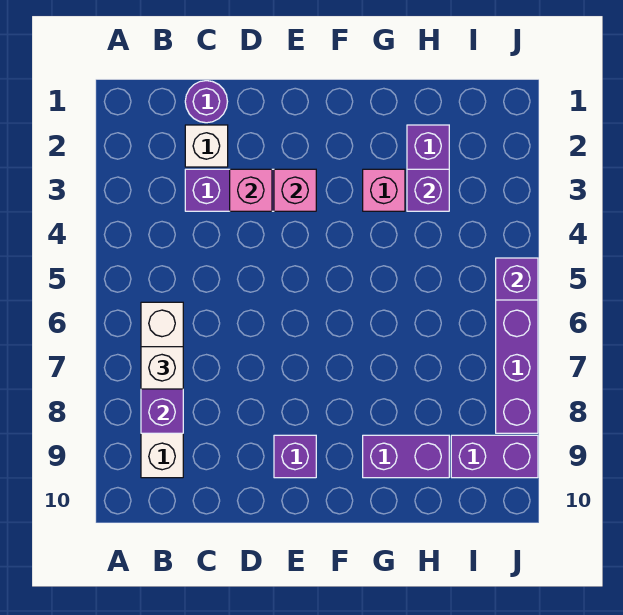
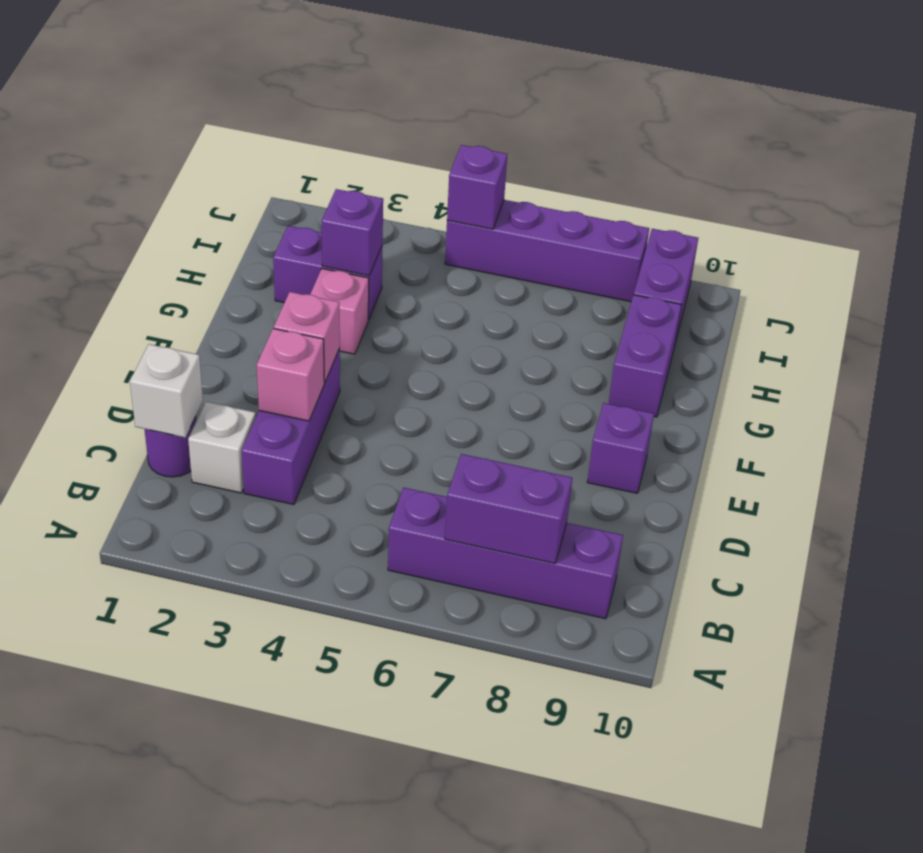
white brick B6:B9 level 1 -> purple brick B6:B9 level 1
white brick B7 level 3 -> white brick C1 level 2

